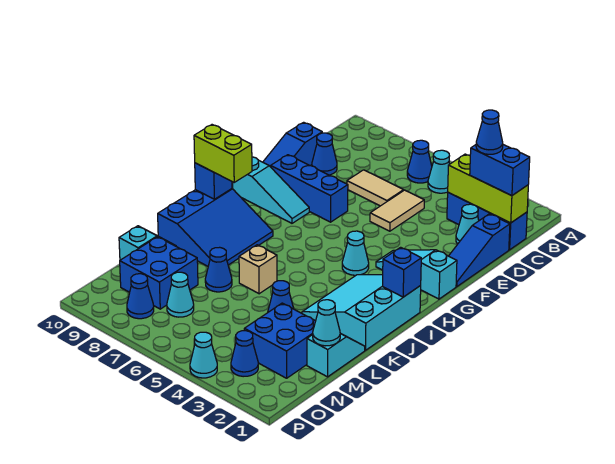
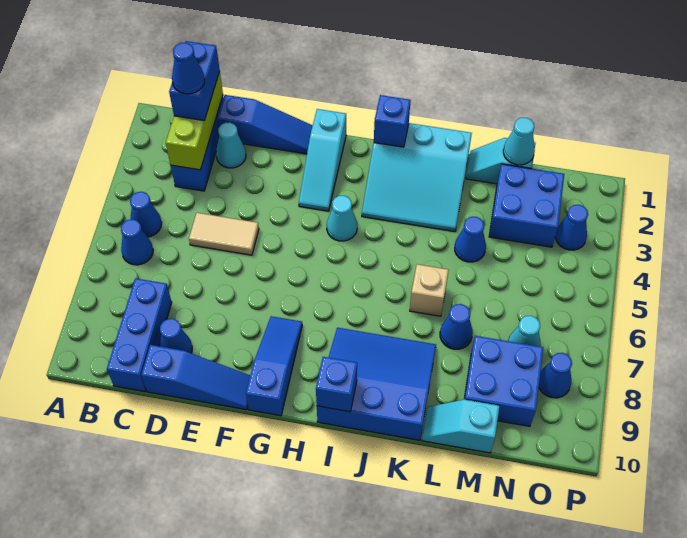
cyan cone B5 level 1 -> blue cone B5 level 1
tan tile D6:D7 level 1 -> none
blue brick F7:F9 level 1 -> blue brick C8:C10 level 1
cyan slope G8:G10 level 1 top 10 -> blue slope G8:G10 level 1 top 10
lime brick I9:I10 level 3 -> none
cyan cone P4 level 1 -> none

